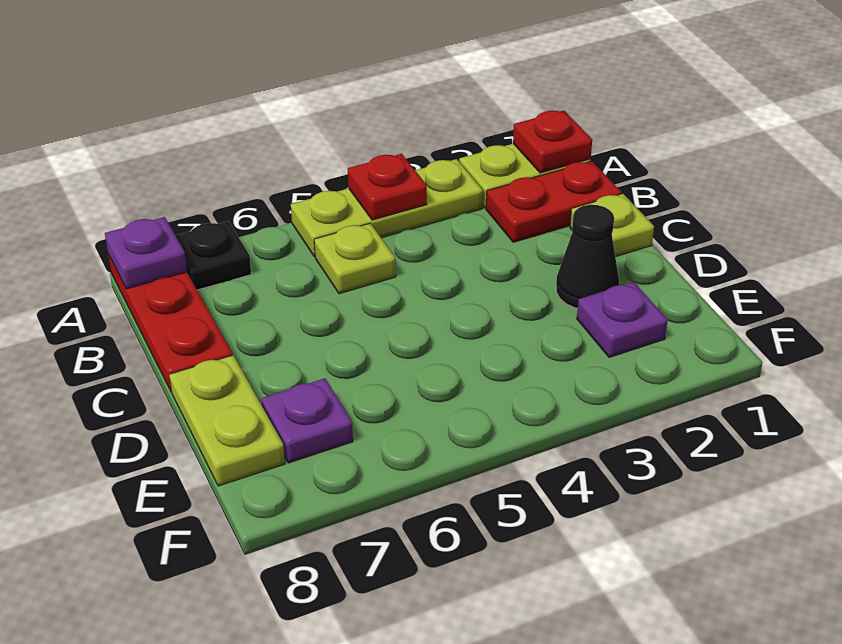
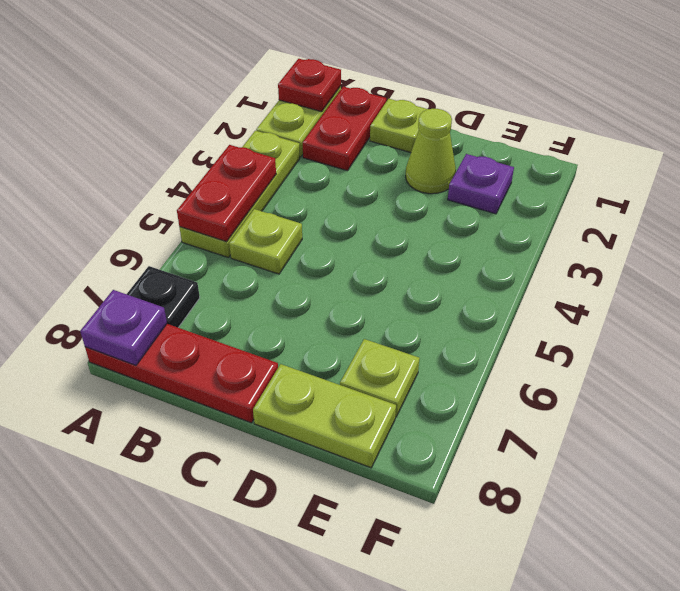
red plate A4 level 2 -> red plate A4:A5 level 2
black cone D2 level 1 -> lime cone D2 level 1
purple plate E7 level 1 -> lime plate E7 level 1

